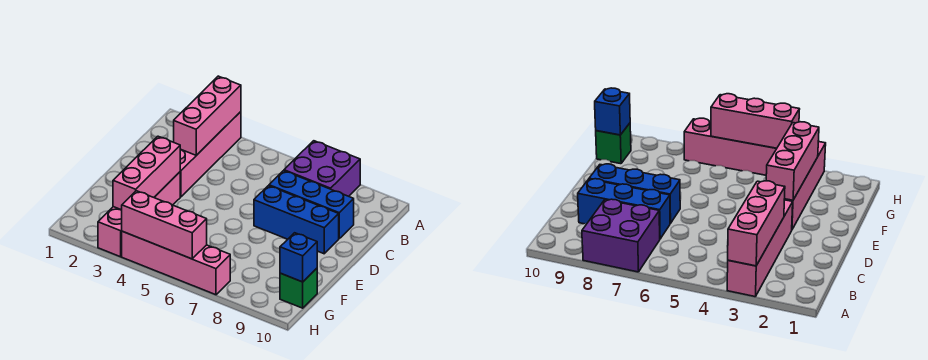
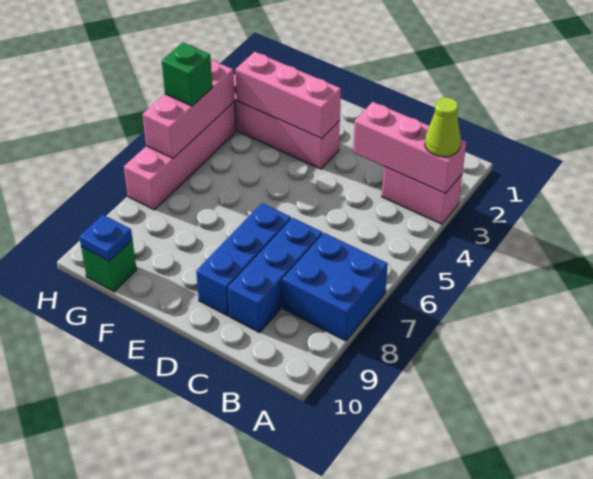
pink brick A3:D3 level 1 -> pink brick A3:B3 level 1
none -> lime cone A3 level 3
purple brick A7:B8 level 1 -> blue brick A7:B8 level 1
blue brick G10 level 2 -> blue plate G10 level 2
none -> green brick H5 level 3

